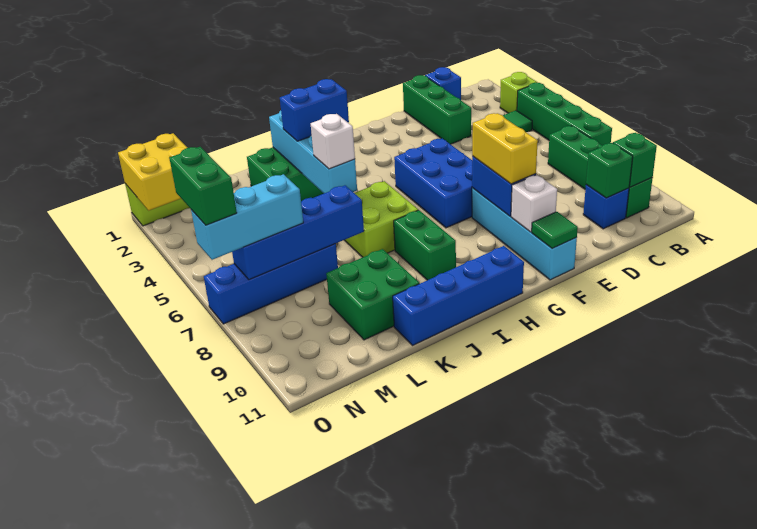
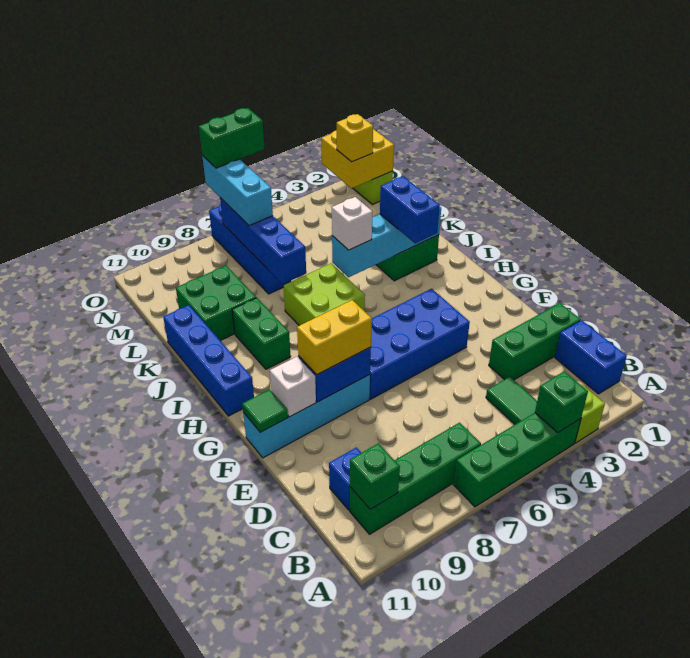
blue brick C1 level 1 -> blue brick B1:C1 level 1
green brick C10 level 2 -> green brick A4 level 2
blue brick F5:G7 level 1 -> blue brick F4:G7 level 1
green brick I8:I9 level 1 -> green brick I9:J9 level 1
none -> yellow brick N2 level 3

